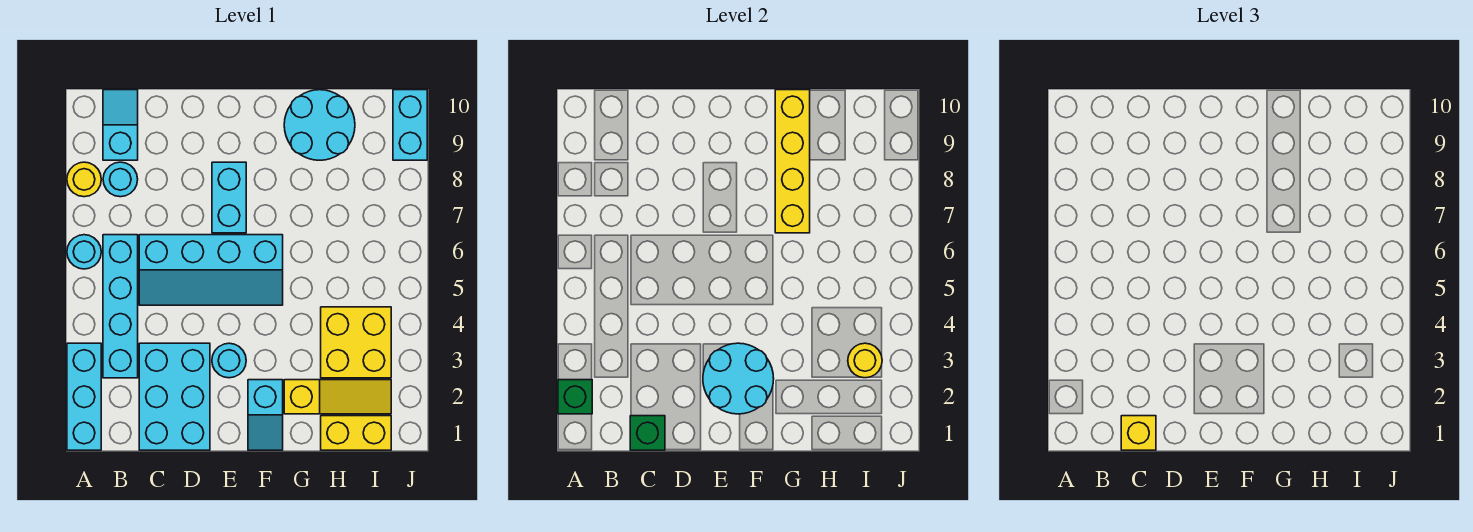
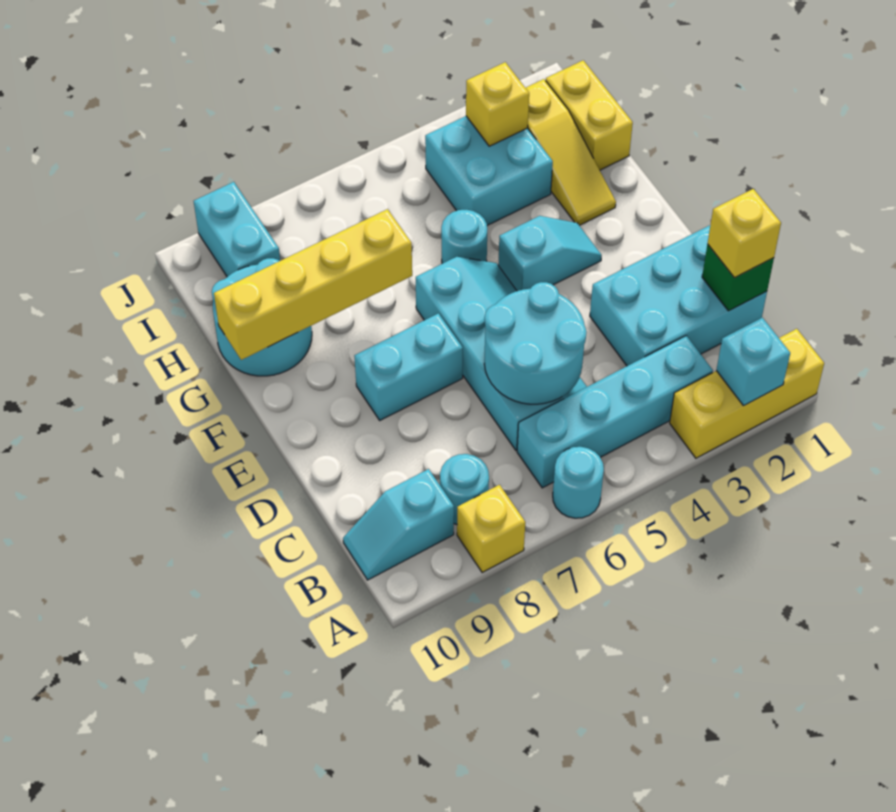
cyan brick A1:A3 level 1 -> yellow brick A1:A3 level 1
green brick A2 level 2 -> cyan brick A2 level 2
yellow round brick A8 level 1 -> yellow brick A8 level 1
cyan round brick E2:F3 level 2 -> cyan round brick C5:D6 level 2
cyan round brick E3 level 1 -> cyan round brick G5 level 1
cyan slope F1:F2 level 1 top 2 -> cyan slope F3:F4 level 1 top 4
yellow slope G2:I2 level 1 top G -> yellow slope G2:I2 level 1 top I
yellow brick H3:I4 level 1 -> cyan brick H3:I4 level 1
yellow round brick I3 level 2 -> yellow brick I3 level 2
cyan brick J9:J10 level 1 -> cyan brick I9:J9 level 1

